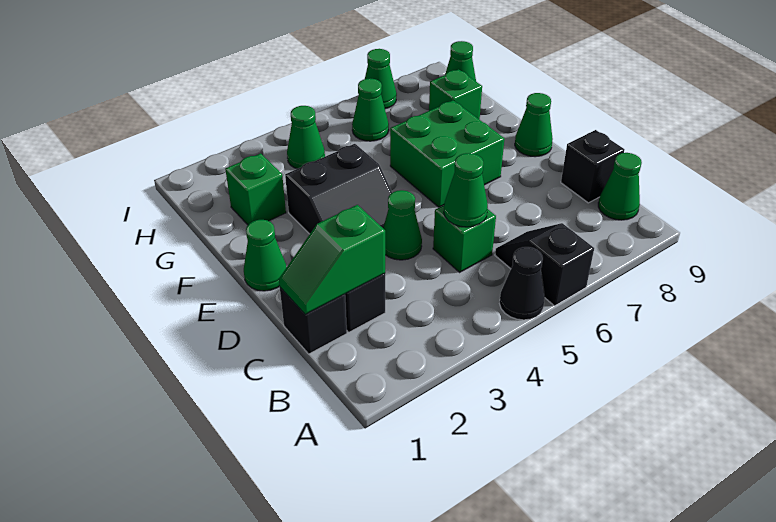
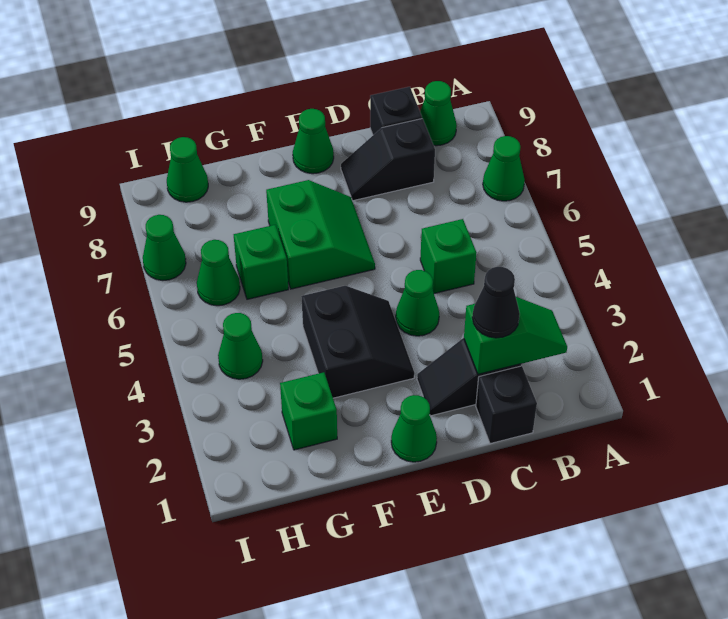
black cone A5 level 1 -> black cone C2 level 3
black slope A6:B6 level 1 top A -> black slope C8:D8 level 1 top C
green slope C1:C2 level 2 top 2 -> green slope B2:C2 level 2 top C
green cone C5 level 2 -> green cone A7 level 1
green brick E6:F7 level 1 -> green slope E6:F7 level 1 top F
green brick G8 level 1 -> green brick G6 level 1

